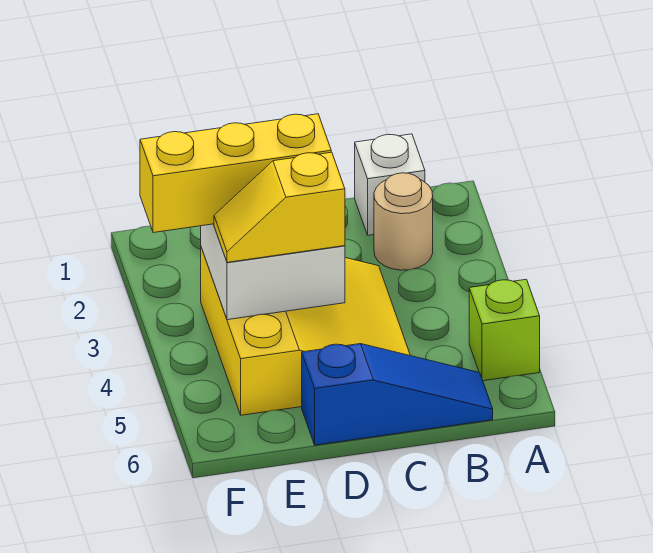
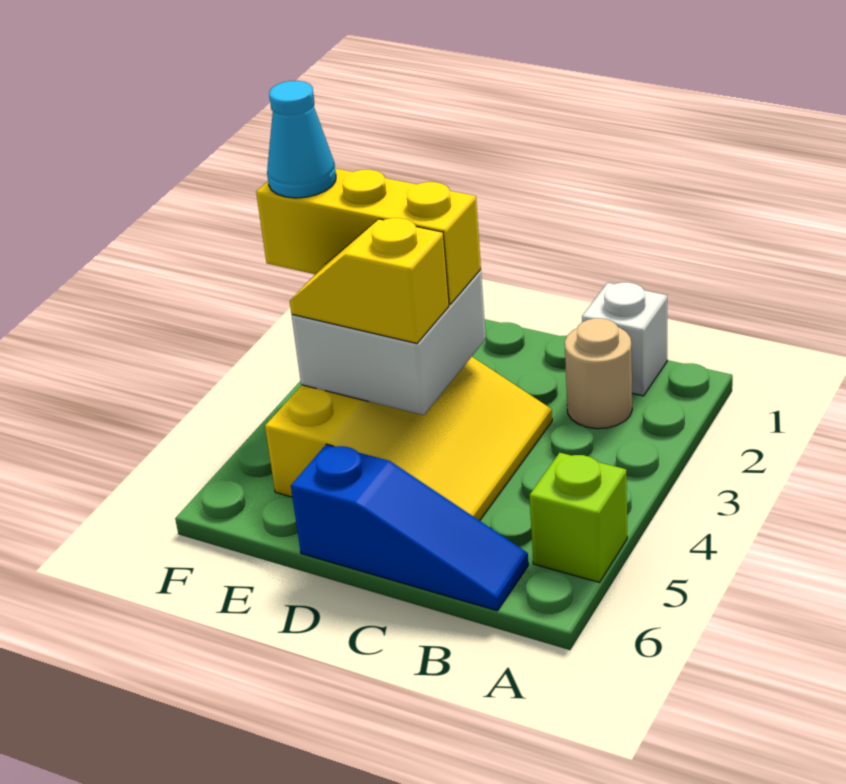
none -> cyan cone F3 level 4

